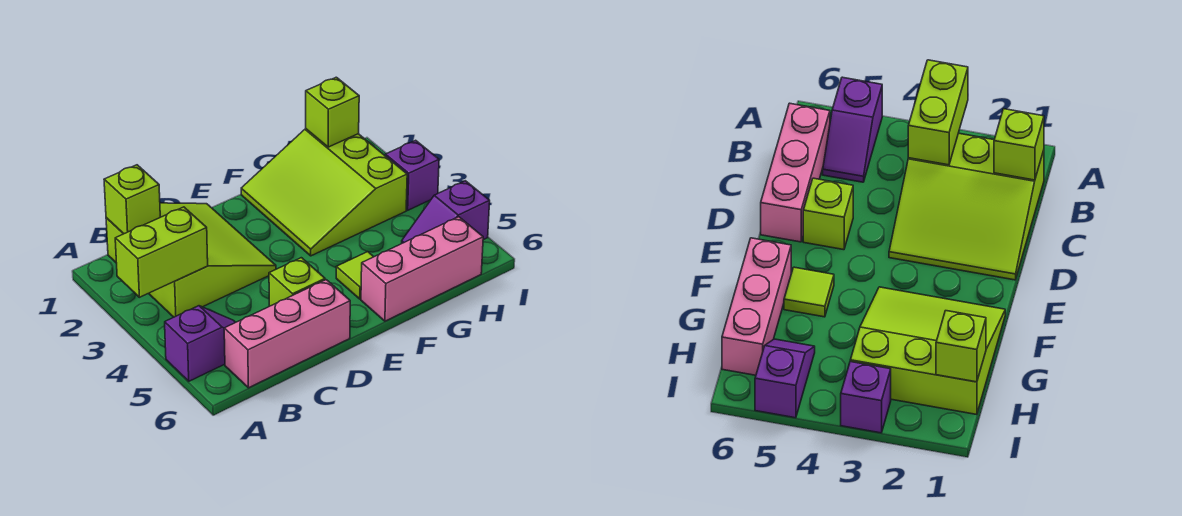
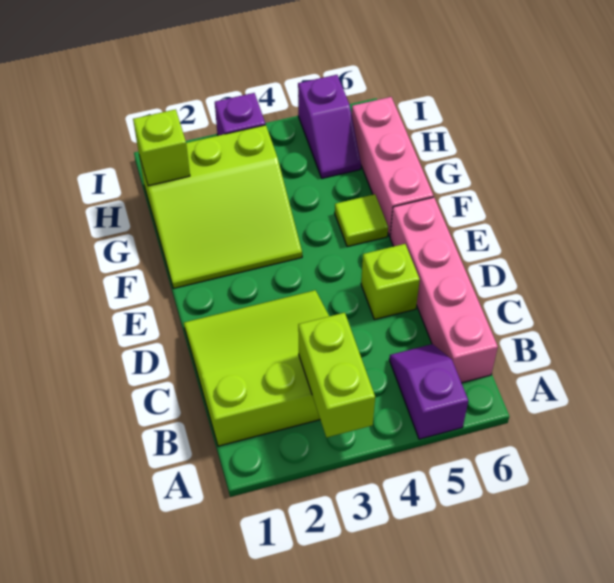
lime brick B1 level 2 -> none
pink brick B6:D6 level 1 -> pink brick B6:E6 level 1

